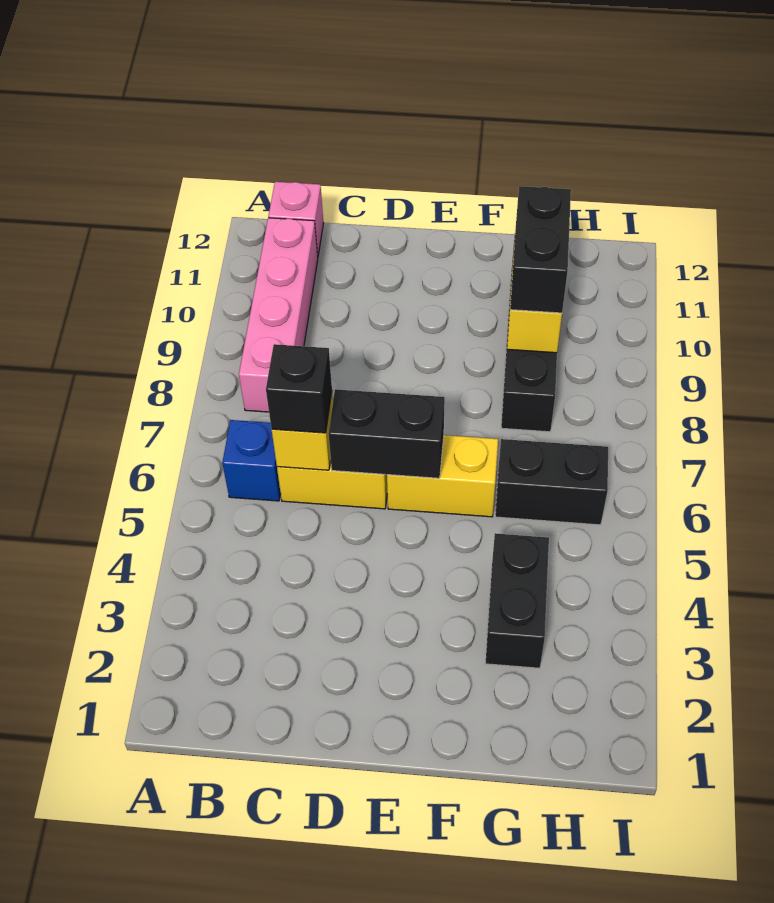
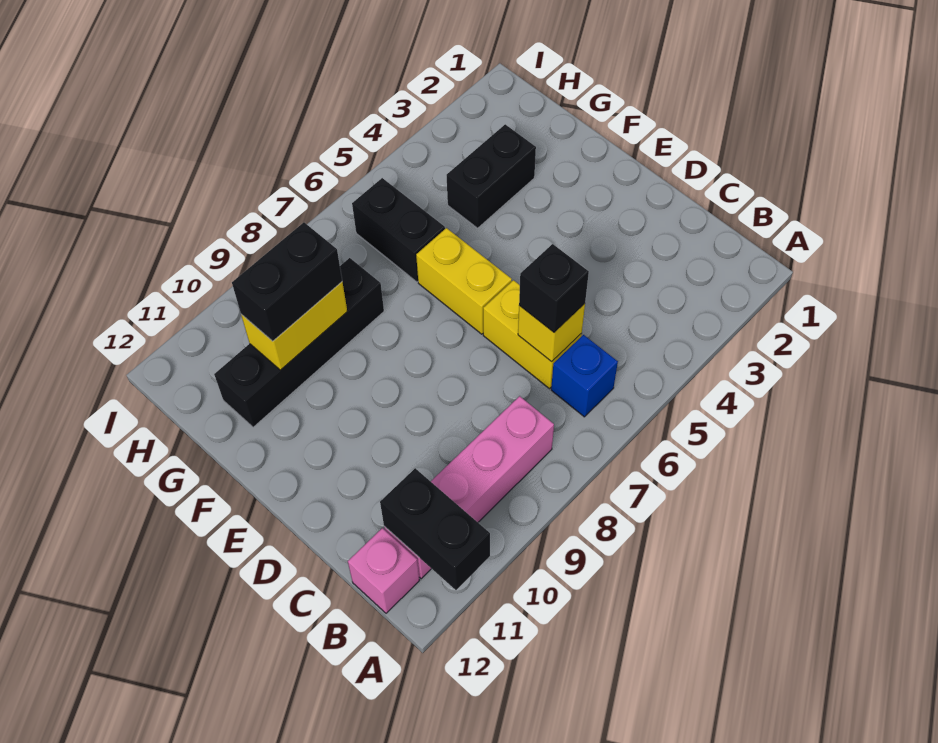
black brick D6:E6 level 2 -> black brick A11:B11 level 2

